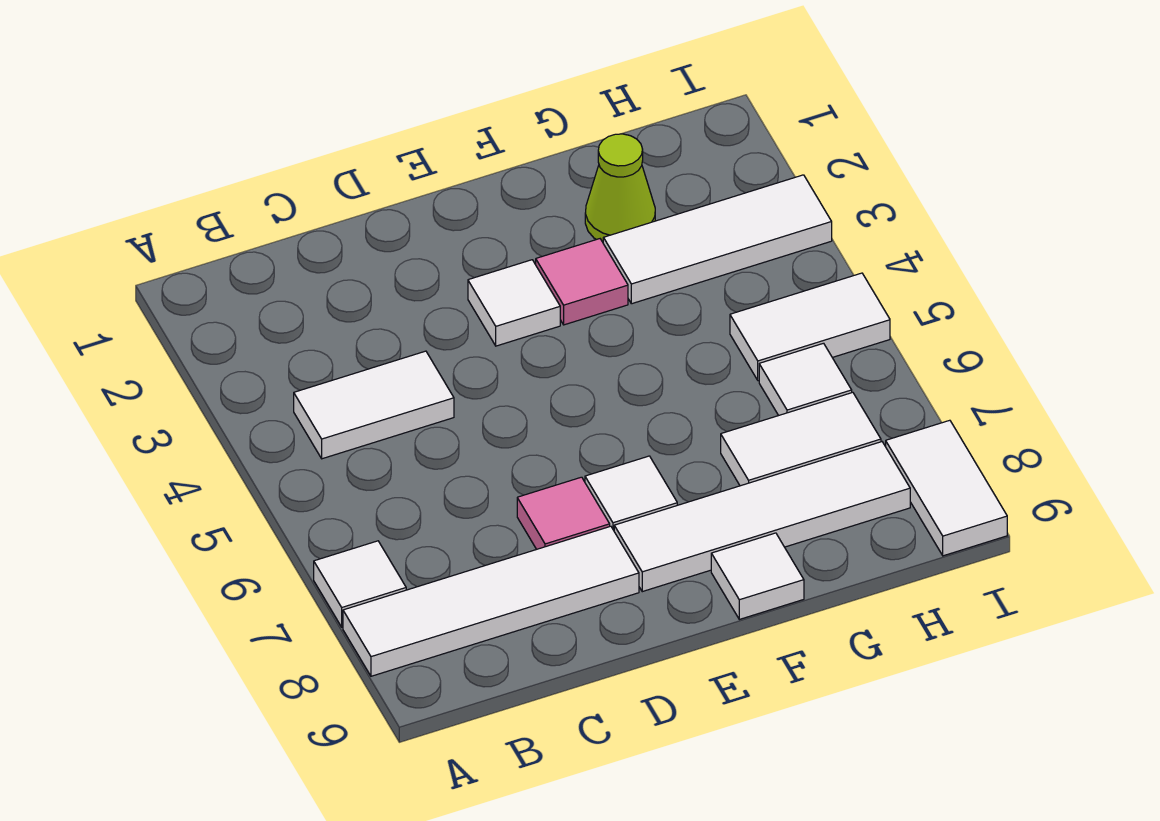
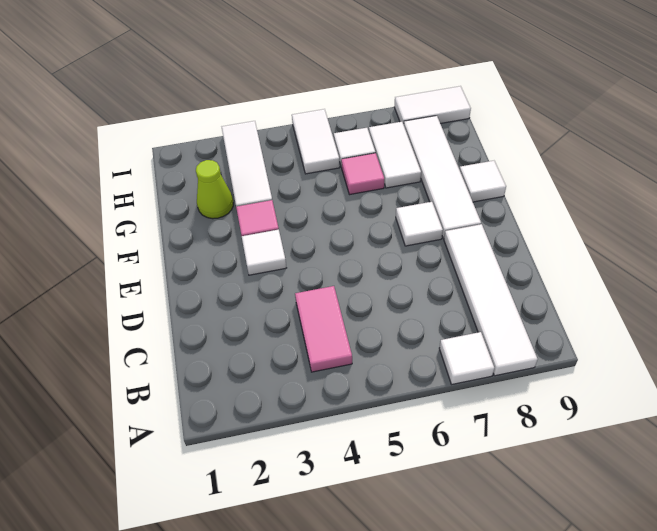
white tile B4:C4 level 1 -> pink tile B4:C4 level 1
pink tile D7 level 1 -> pink tile G6 level 1

